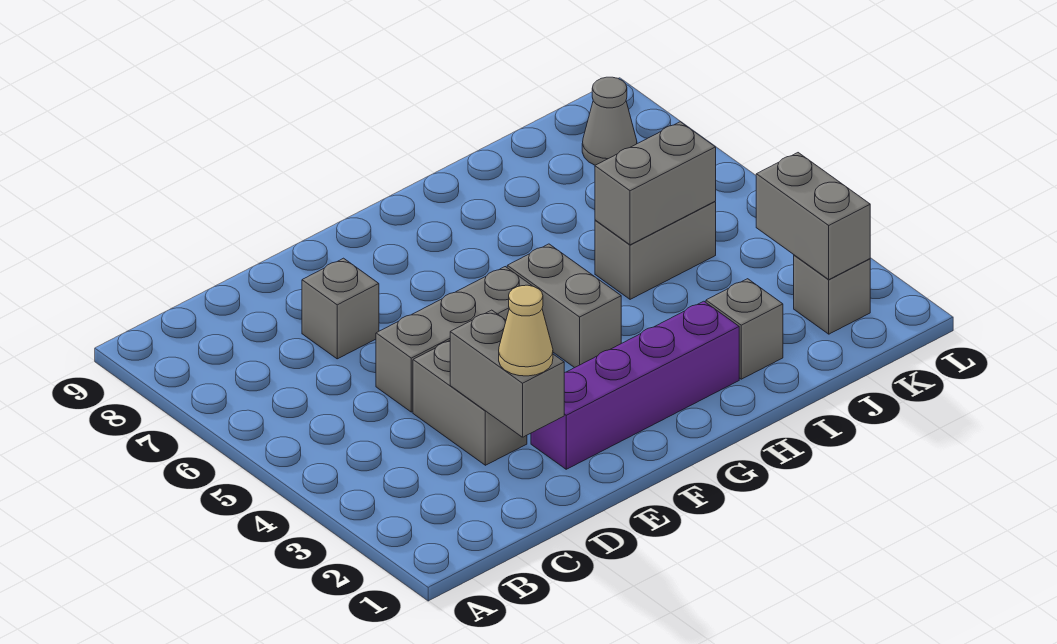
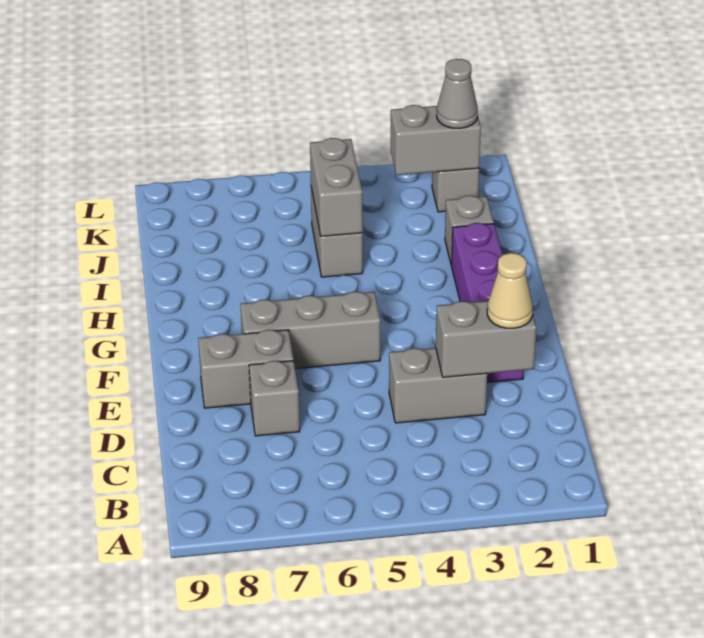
grey brick D5:F5 level 1 -> grey brick F5:F7 level 1
grey brick G4:G5 level 1 -> grey brick E7:E8 level 1
grey cone K8 level 1 -> grey cone K2 level 3

